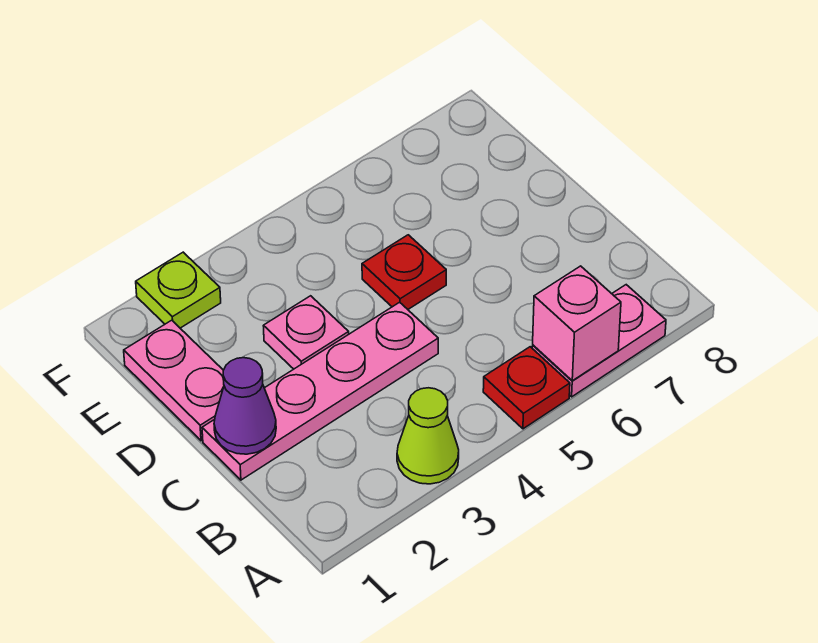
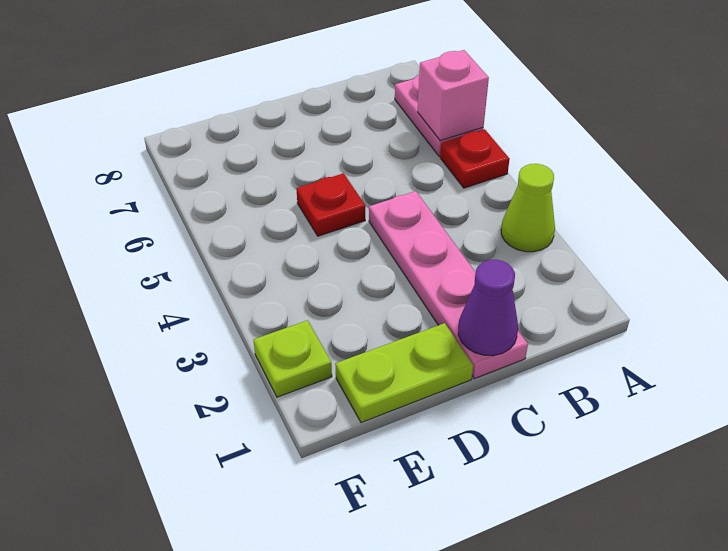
pink plate D1:E1 level 1 -> lime plate D1:E1 level 1
pink plate D3 level 1 -> none

